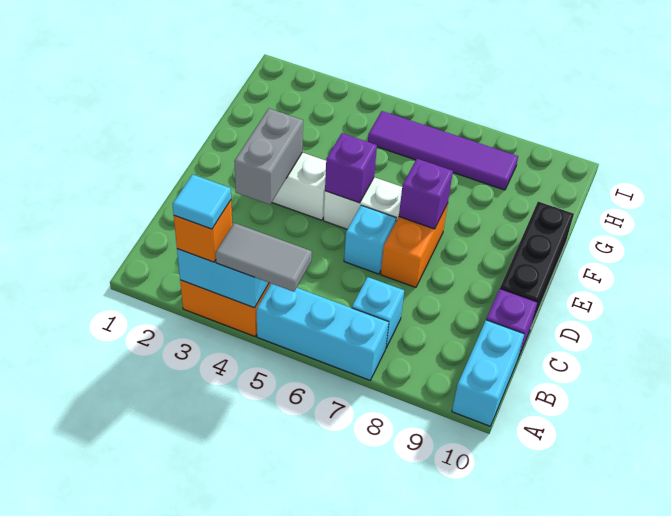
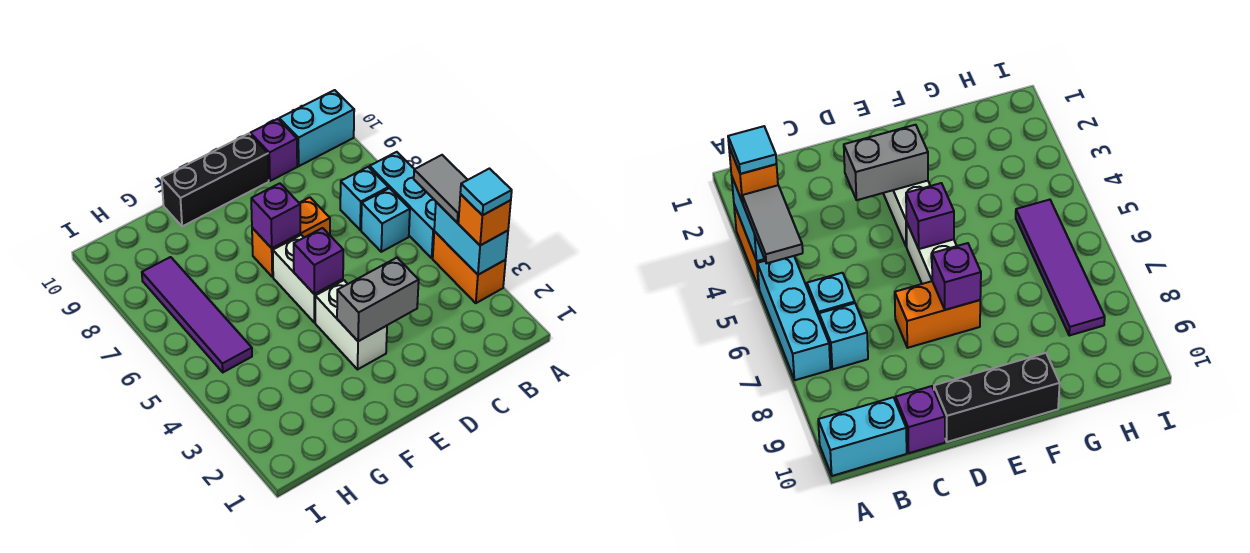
cyan brick D6 level 1 -> cyan brick B6 level 1

